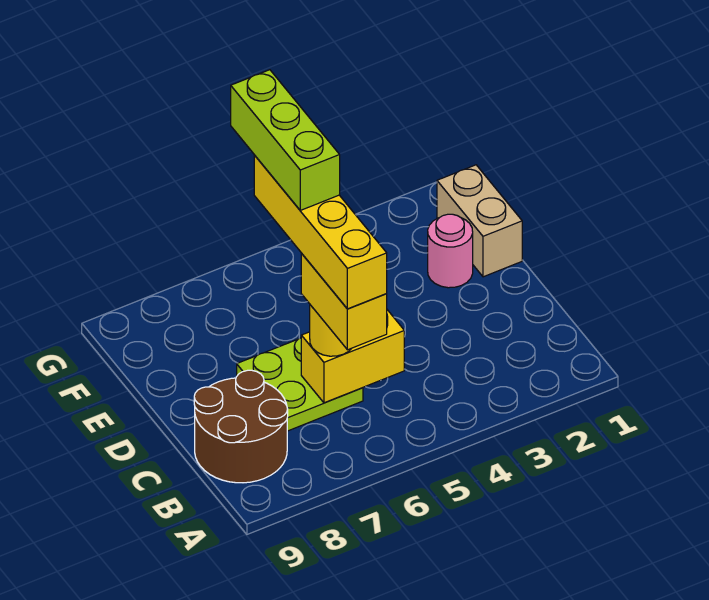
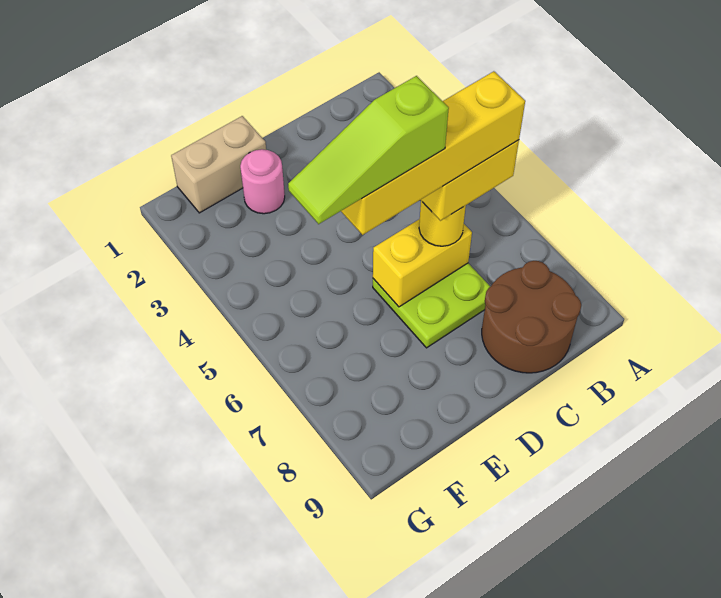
yellow brick C5:C6 level 2 -> yellow brick C6:D6 level 2
lime brick D6:F6 level 6 -> lime slope D6:F6 level 6 top D

